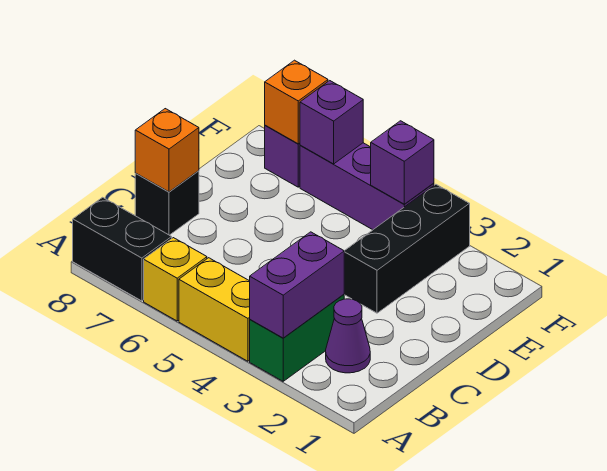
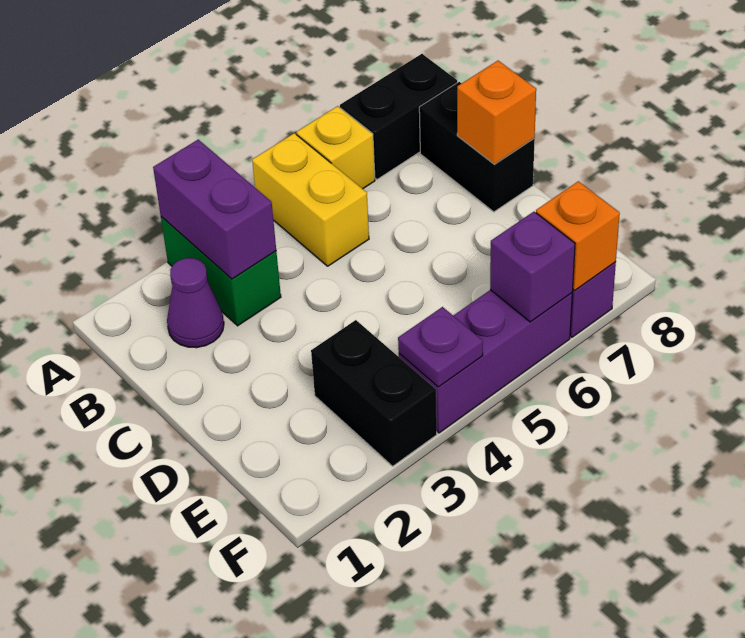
yellow brick A4:A5 level 1 -> yellow brick A5:B5 level 1
black brick C8 level 1 -> black brick B8:C8 level 1
black brick D3:F3 level 1 -> black brick E3:F3 level 1
purple brick F4 level 2 -> purple plate F4 level 2

